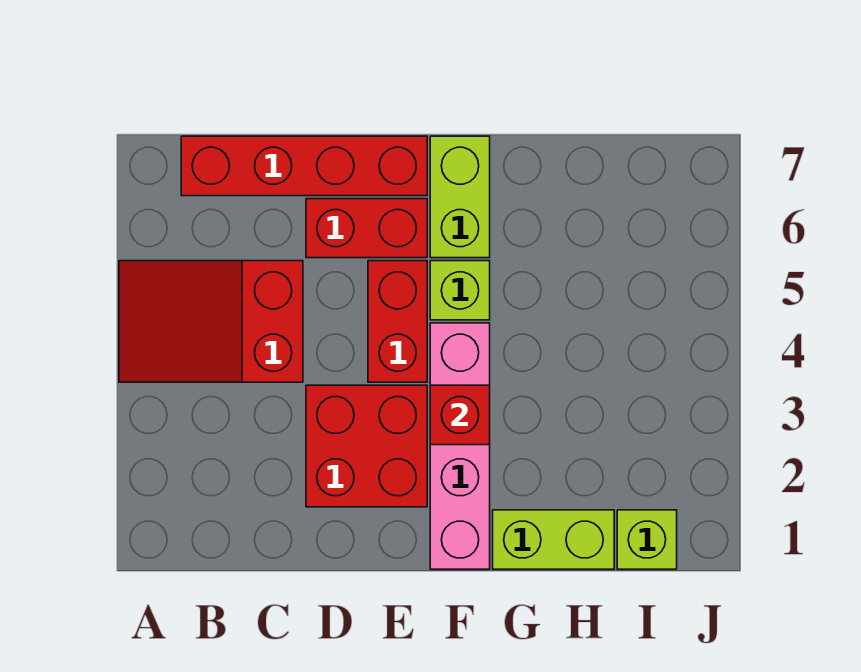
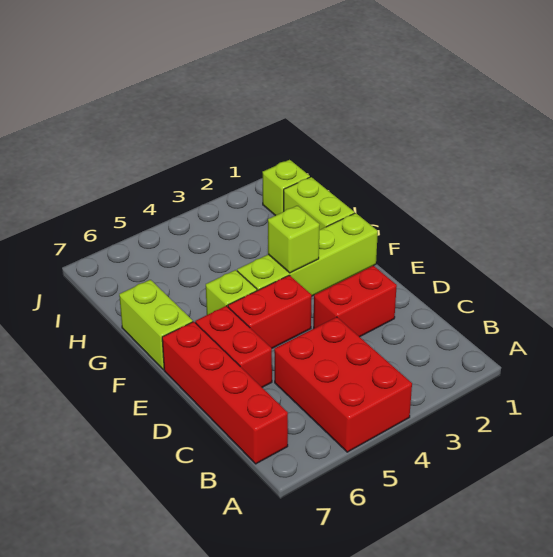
red slope A4:C5 level 1 top C -> red brick A4:C5 level 1
red brick D2:E3 level 1 -> red brick D2:D3 level 1
pink brick F1:F4 level 1 -> lime brick F1:F4 level 1
red brick F3 level 2 -> lime brick F3 level 2
lime brick F6:F7 level 1 -> lime brick F7:G7 level 1

